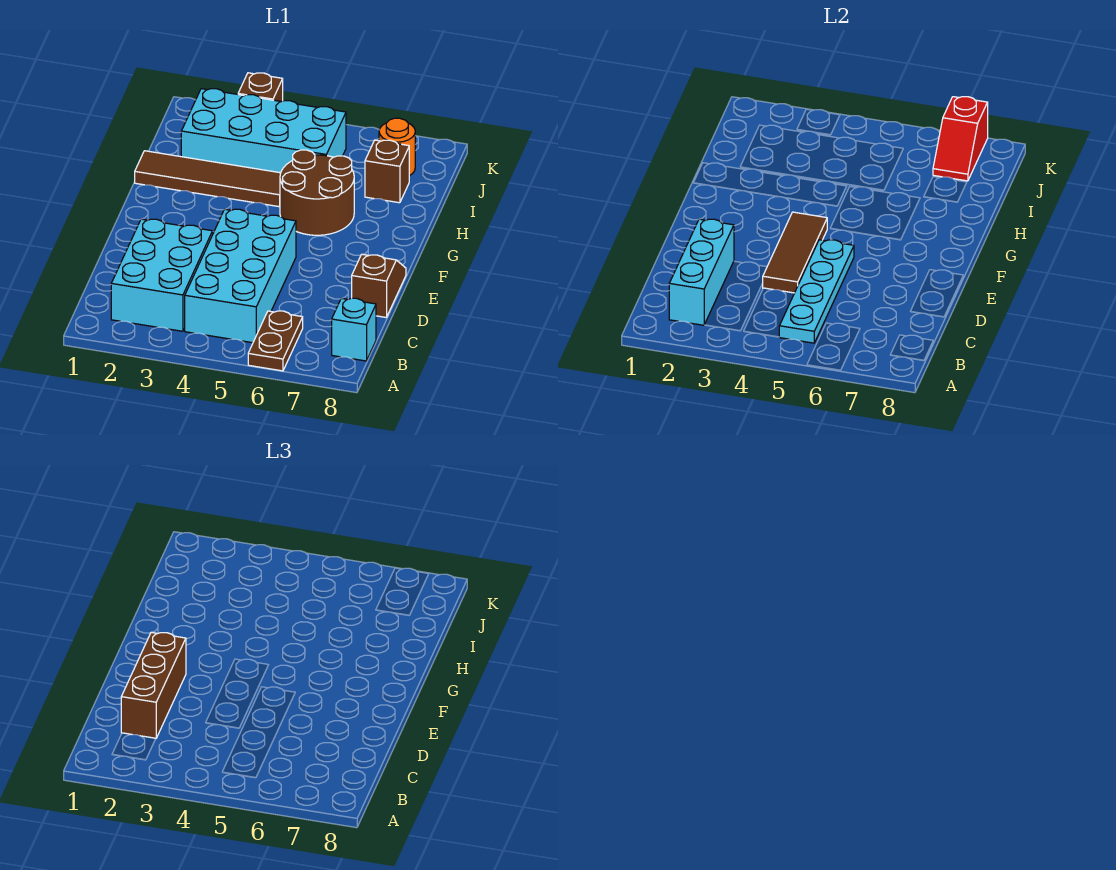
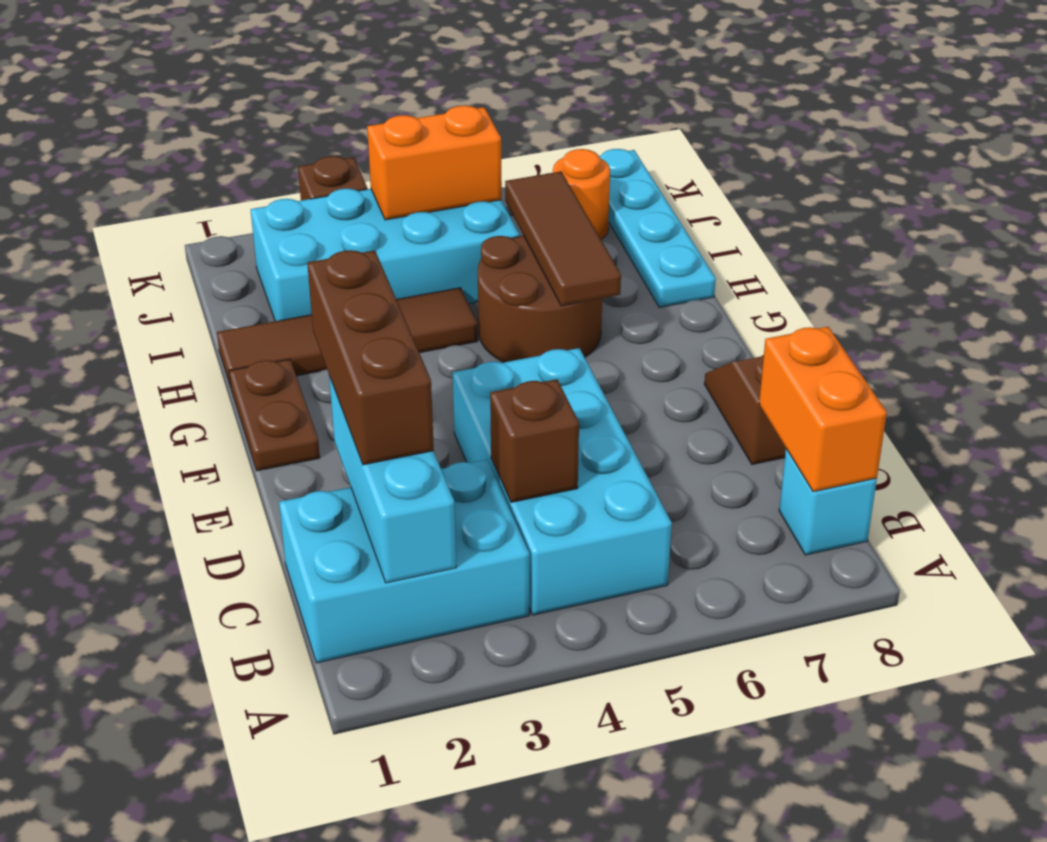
brown plate A6:B6 level 1 -> brown plate F1:G1 level 1
cyan brick B2:D3 level 1 -> cyan brick B1:C3 level 1
cyan plate B5:E5 level 2 -> cyan plate H8:K8 level 1
none -> orange brick B8:C8 level 2
brown tile D4:F4 level 2 -> brown tile G6:I6 level 2
brown brick I7 level 1 -> brown brick C4 level 2
none -> orange brick J4:J5 level 2
red slope J7:K7 level 2 top K -> none

